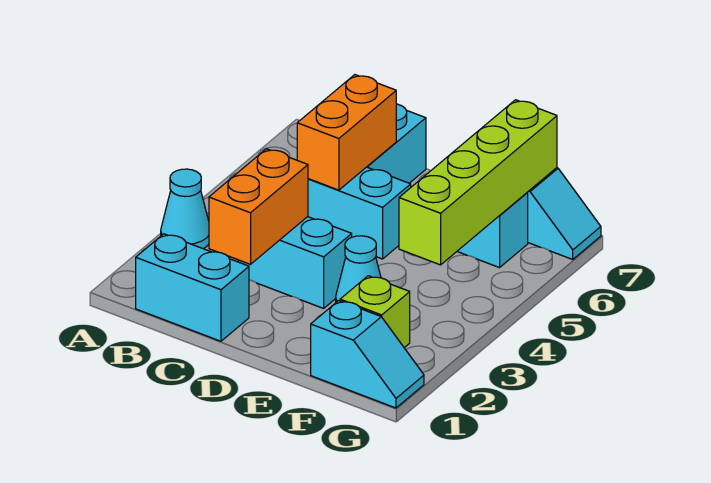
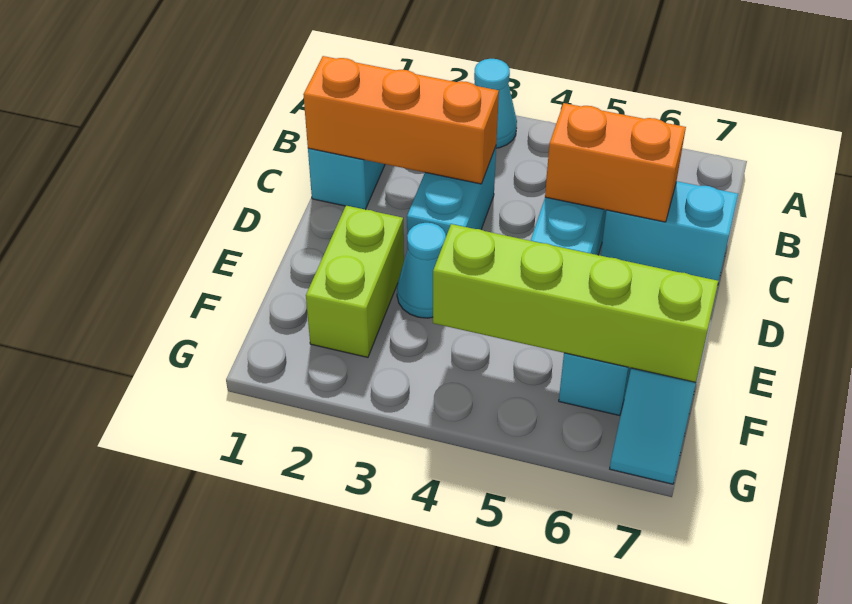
orange brick C2:C3 level 2 -> orange brick C1:C3 level 2
cyan slope F1:G1 level 1 top F -> none
lime brick F2 level 1 -> lime brick E2:F2 level 1

